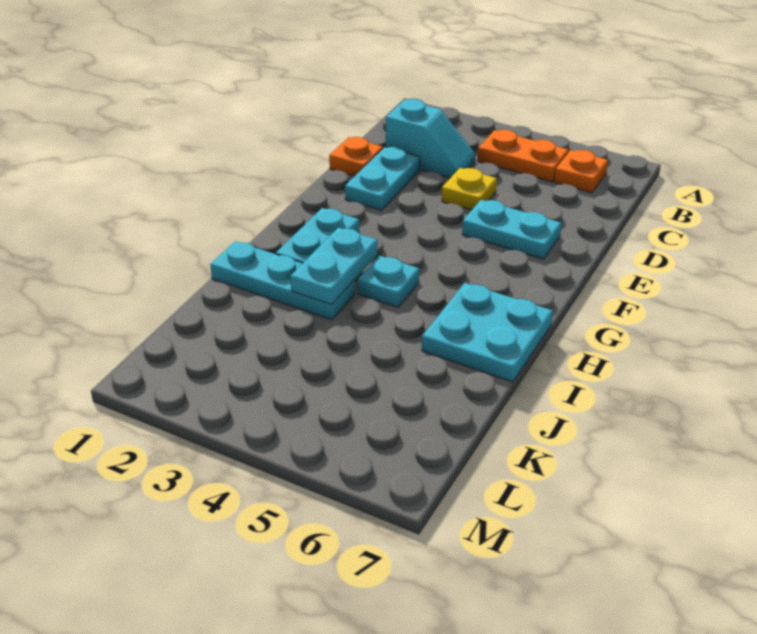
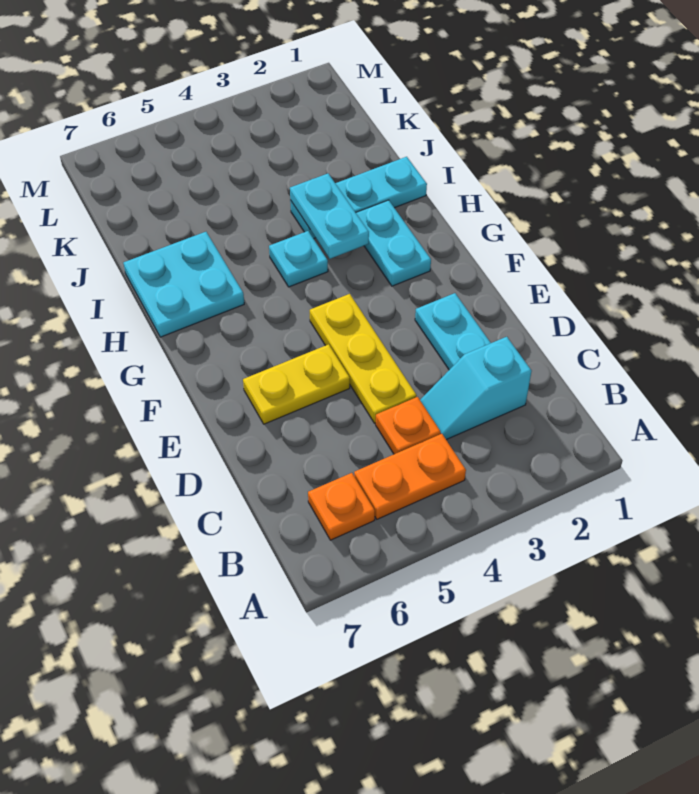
orange plate D1 level 1 -> orange plate C4 level 1
yellow plate D4 level 1 -> yellow plate D4:F4 level 1
cyan plate E5:E6 level 1 -> yellow plate E5:E6 level 1

